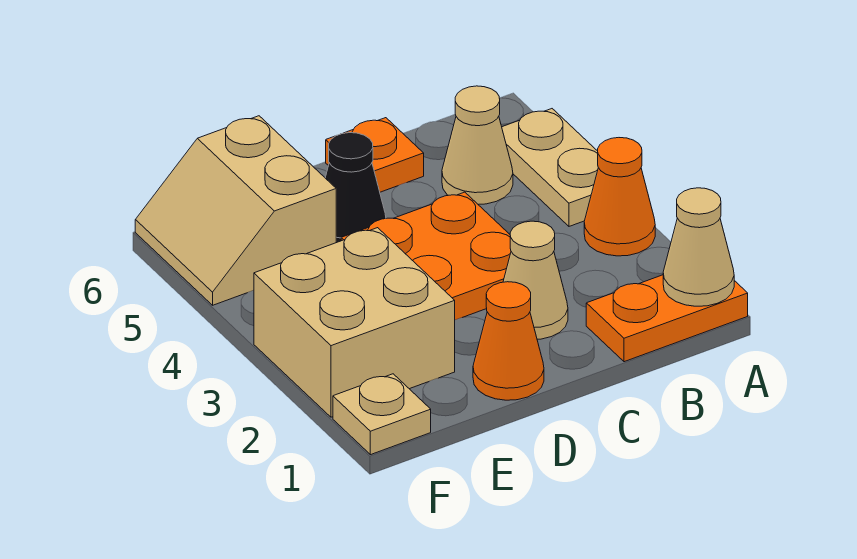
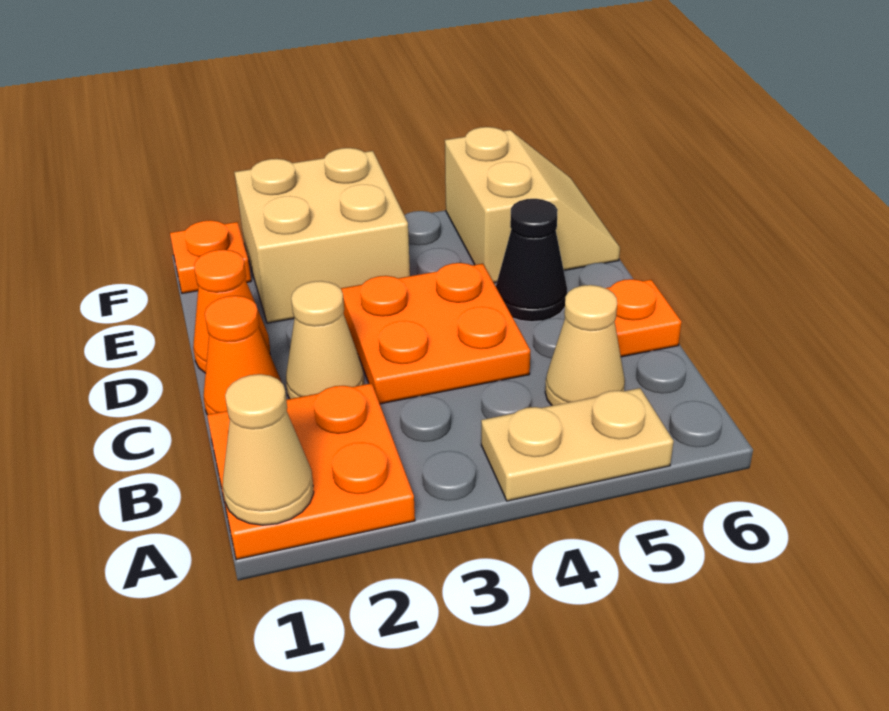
orange plate A1:B1 level 1 -> orange plate A1:B2 level 1
orange cone A3 level 1 -> orange cone C1 level 1
tan slope E5:F6 level 1 top E -> tan slope E5:F6 level 1 top 5
tan plate F1 level 1 -> orange plate F1 level 1

